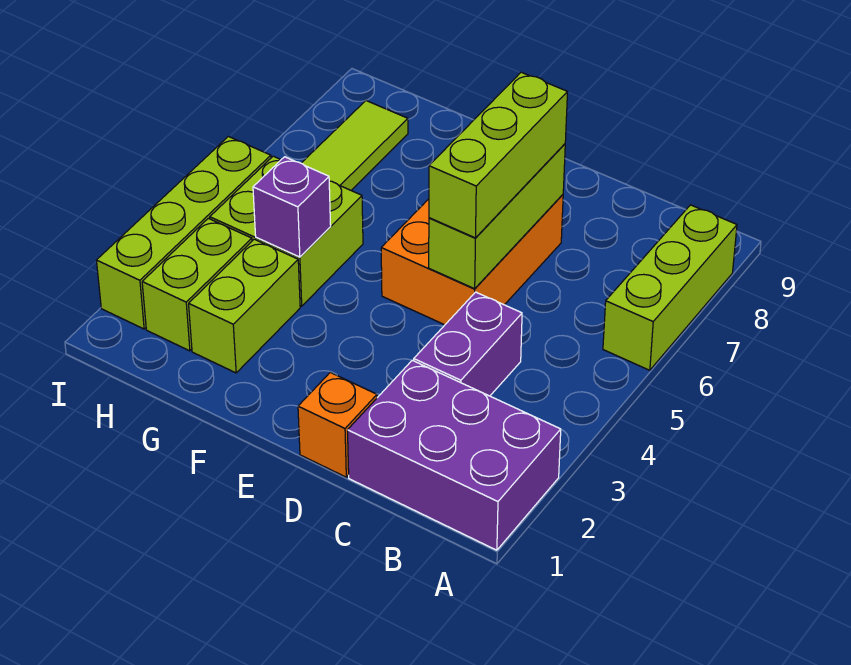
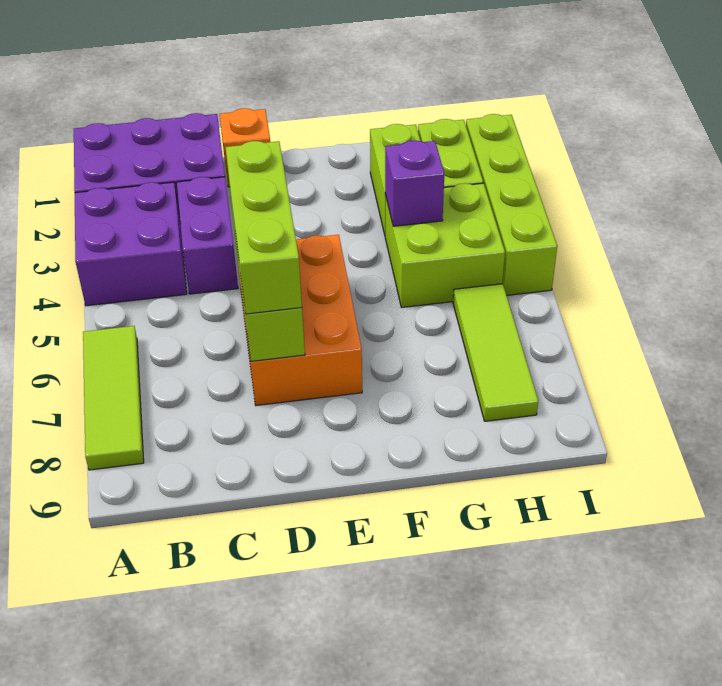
none -> purple brick A3:B4 level 1
lime brick A6:A8 level 1 -> lime tile A6:A8 level 1

